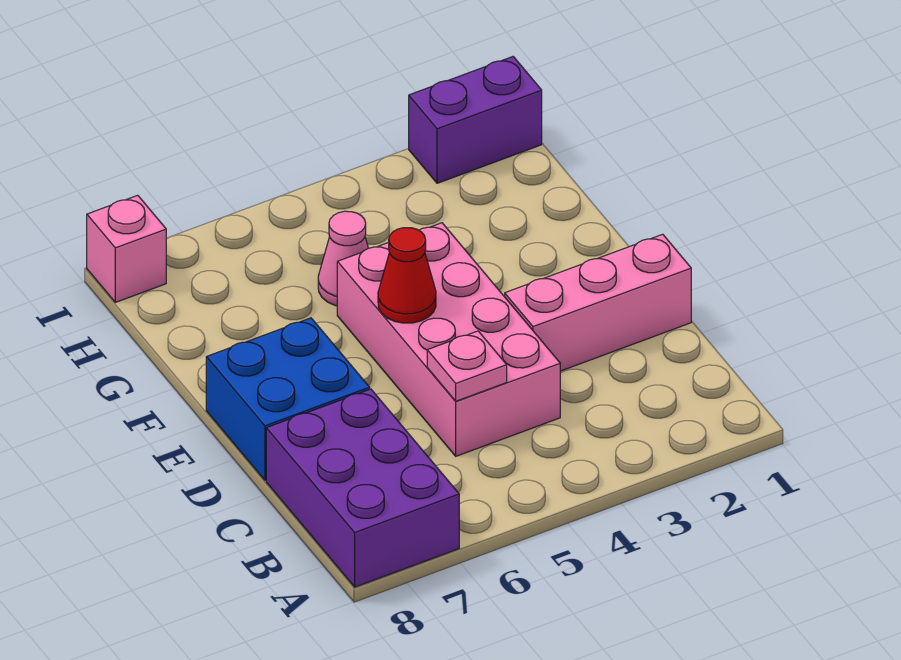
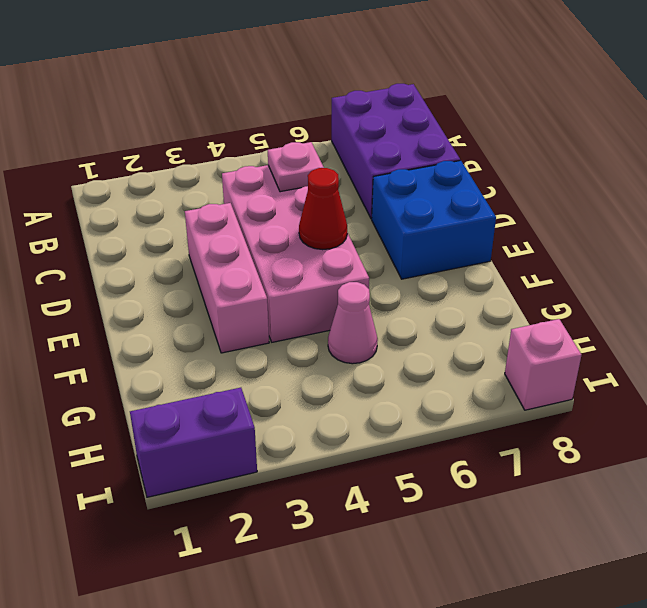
pink brick D1:D3 level 1 -> pink brick D3:F3 level 1

